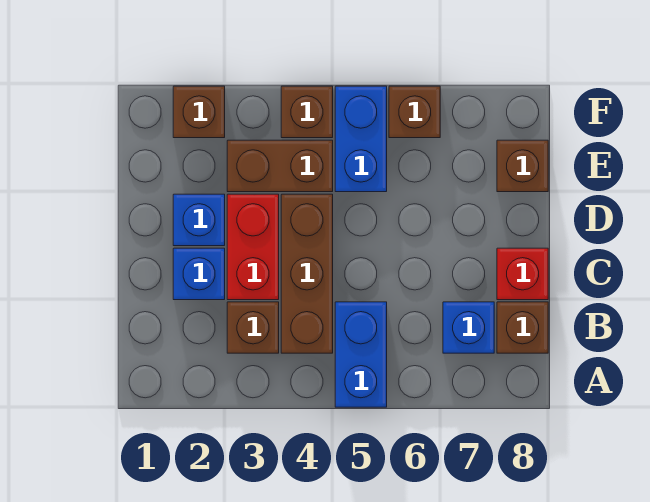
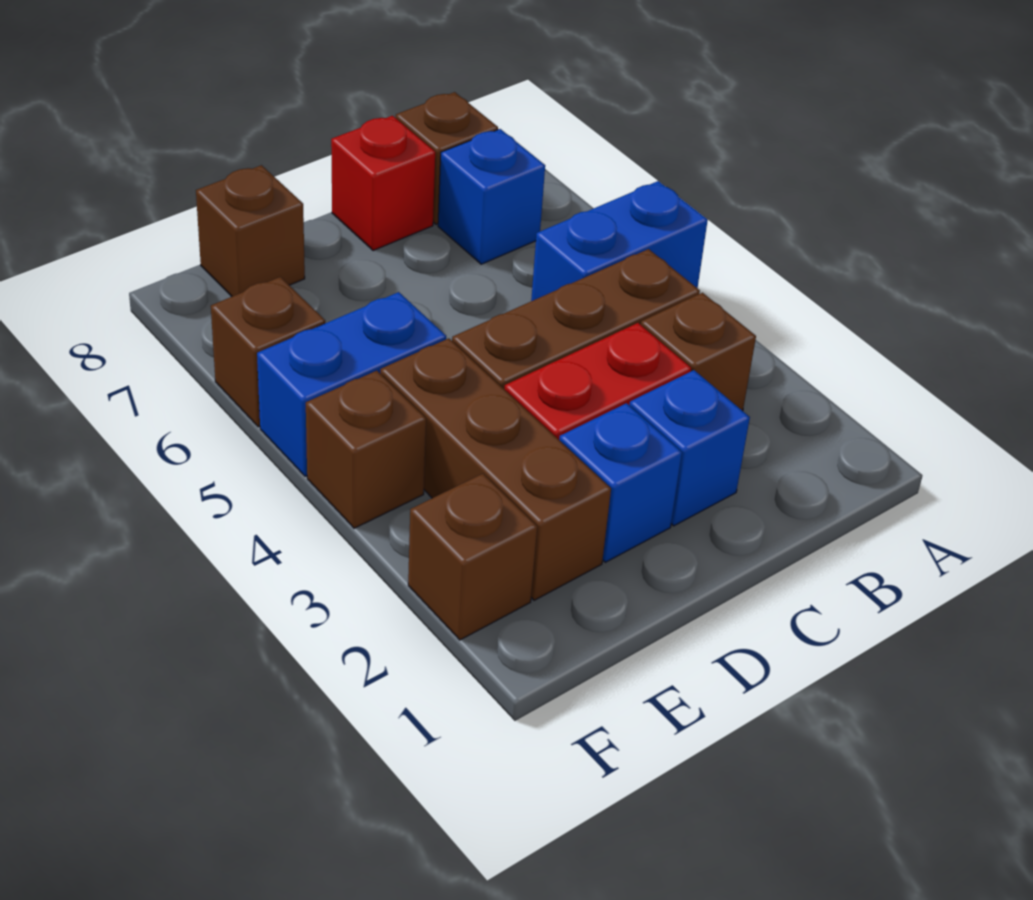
brown brick E3:E4 level 1 -> brown brick E2:E4 level 1

